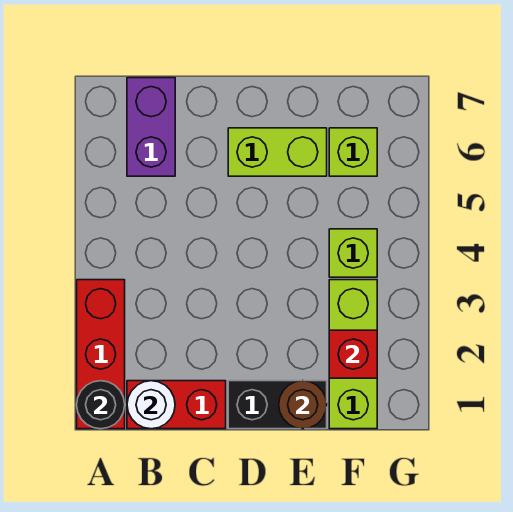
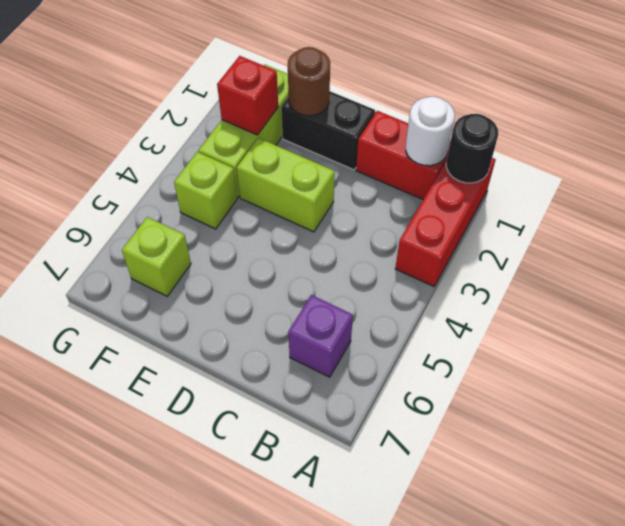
purple brick B6:B7 level 1 -> purple brick B6 level 1
lime brick D6:E6 level 1 -> lime brick D3:E3 level 1

